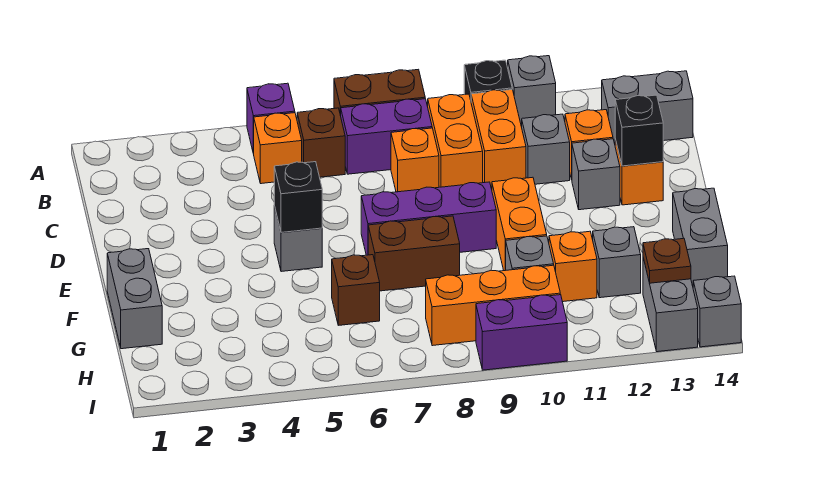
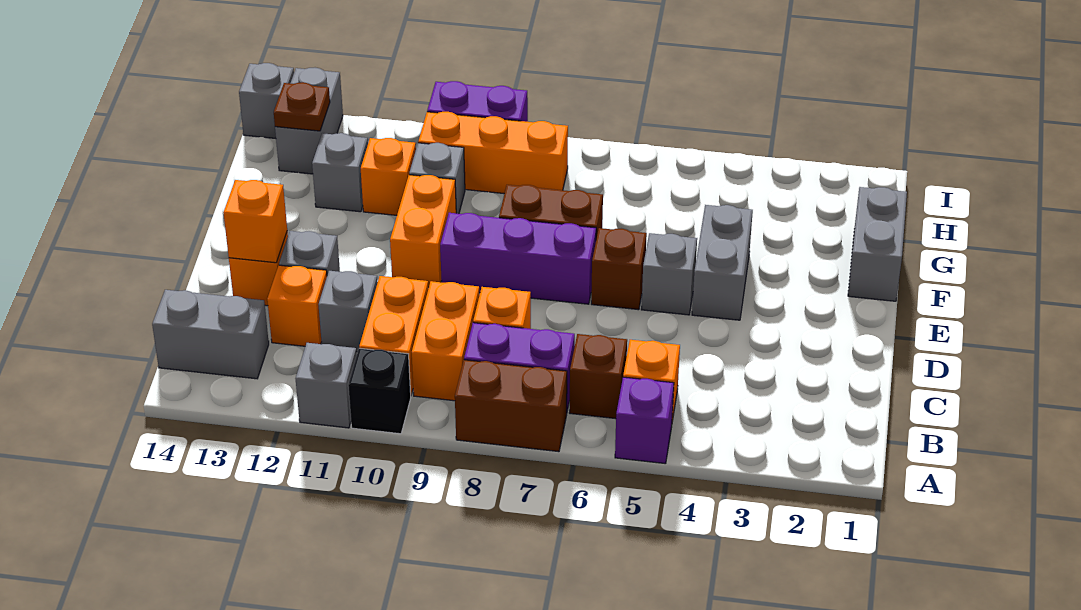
black brick D13 level 2 -> orange brick D13 level 2
black brick E5 level 2 -> none
grey brick F14:G14 level 1 -> grey brick E4:F4 level 1
brown brick G6 level 1 -> brown brick E6 level 1

